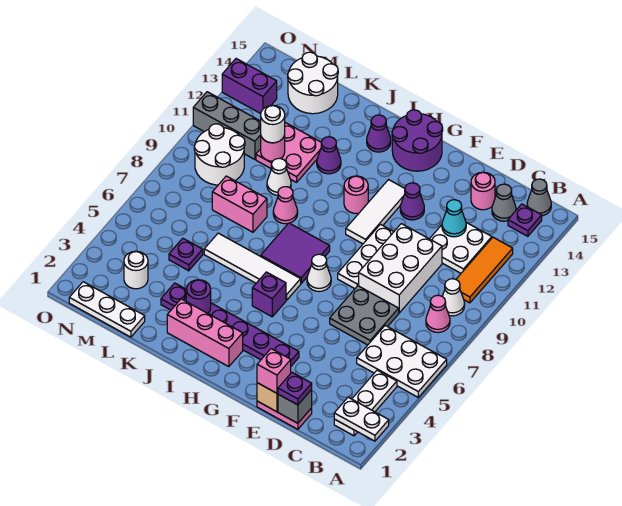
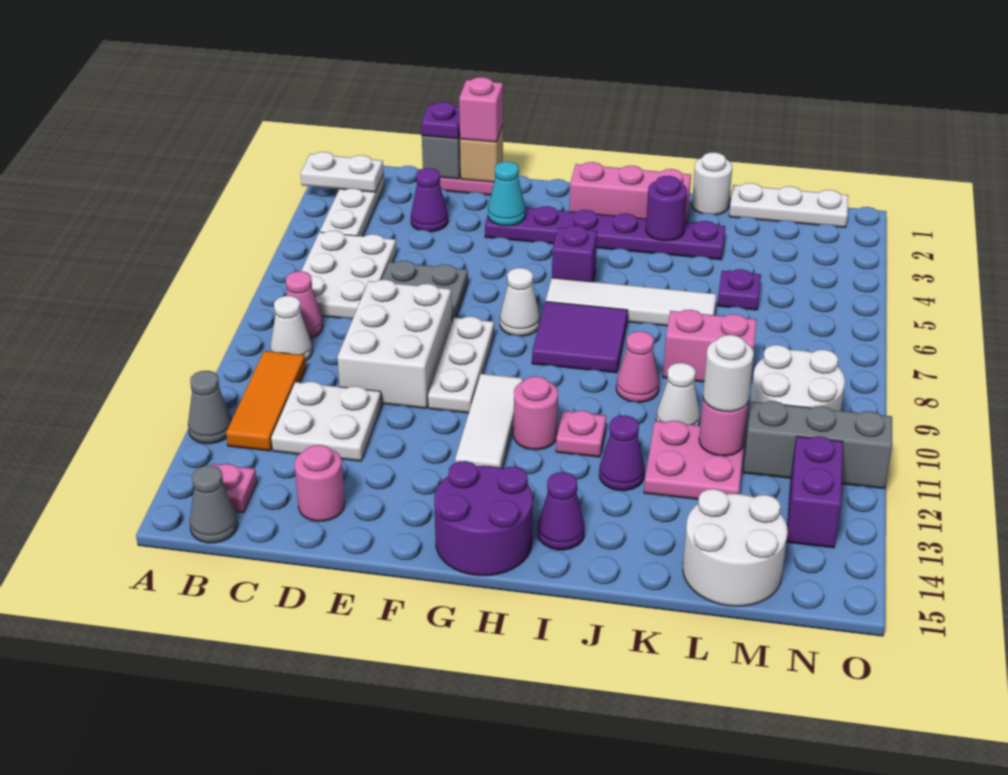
white plate A5:C6 level 1 -> white plate B5:C7 level 1
purple plate B14 level 1 -> pink plate B14 level 1
grey cone C14 level 1 -> grey cone A12 level 1
cyan cone D12 level 2 -> cyan cone F3 level 2
purple cone F12 level 1 -> purple cone D3 level 1
none -> pink plate I11 level 1
white round brick M3 level 1 -> white round brick K1 level 1
purple brick N13:O13 level 1 -> purple brick N12:N13 level 1

